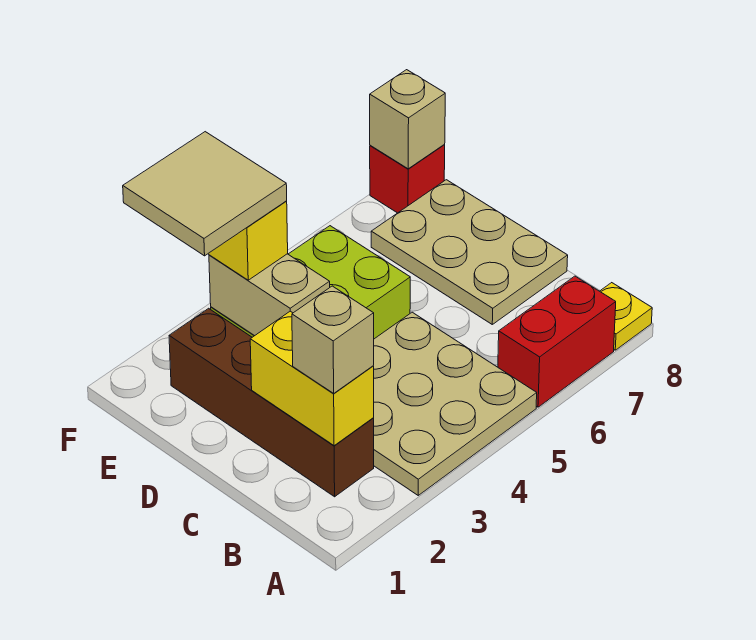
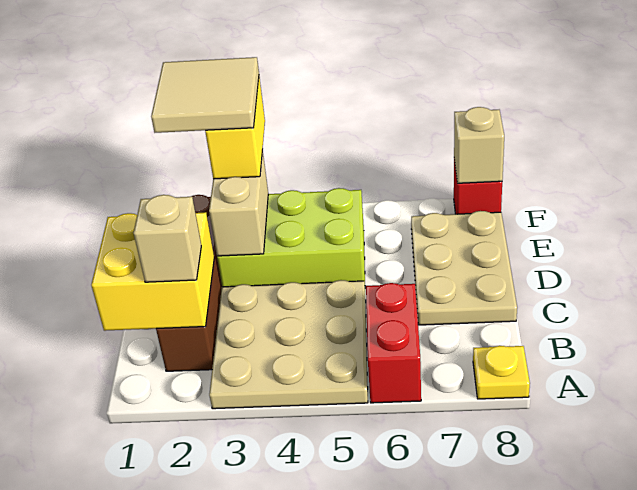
red brick A6:A7 level 1 -> red brick A6:B6 level 1
yellow brick B2:C2 level 2 -> yellow brick B1:C2 level 2

